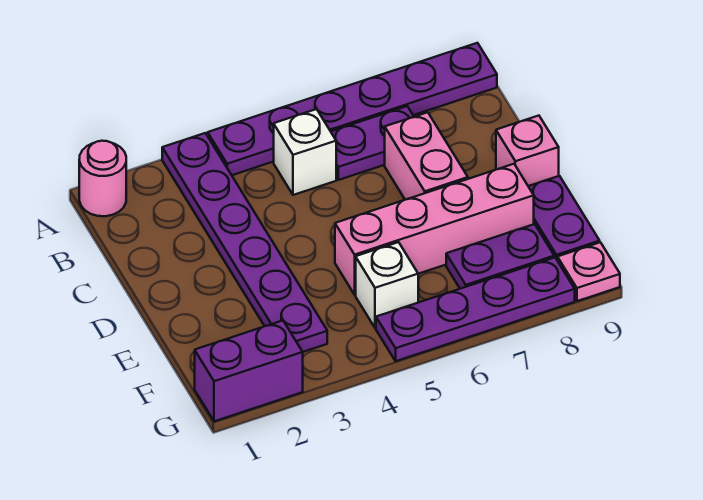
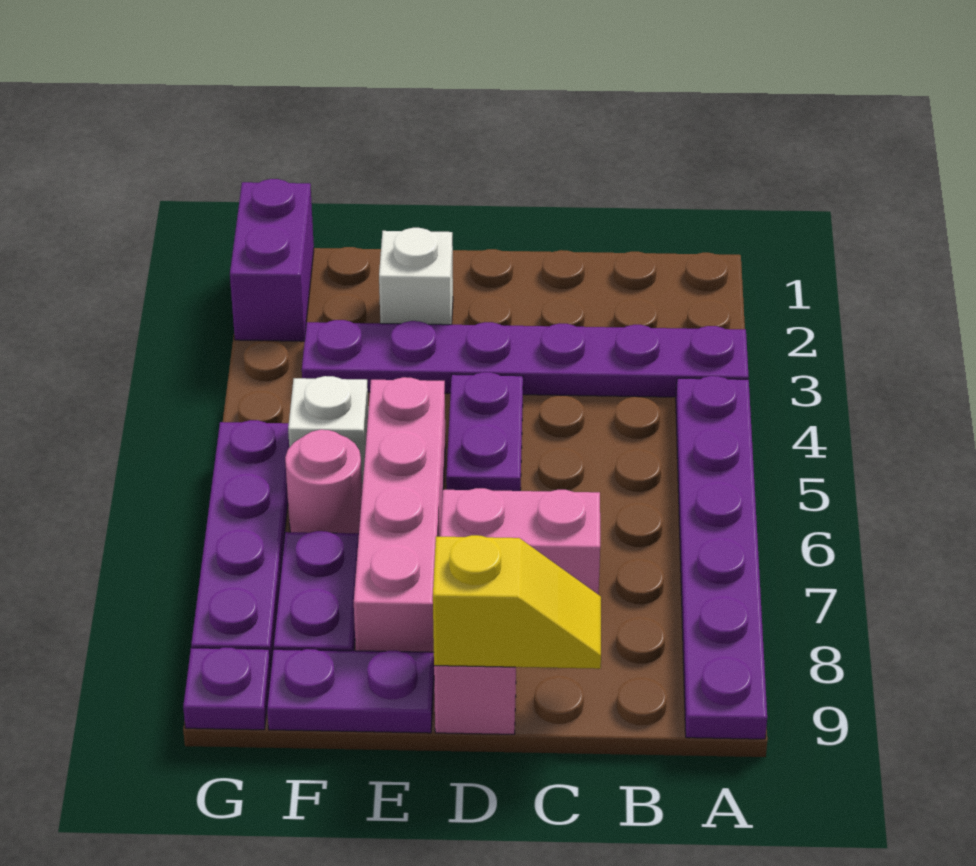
pink round brick A1 level 1 -> pink round brick F6 level 1
white brick B5 level 1 -> white brick E2 level 1
purple plate B6:B7 level 1 -> purple plate D4:D5 level 1
none -> yellow slope C9:D9 level 2 top D
pink plate G9 level 1 -> purple plate G9 level 1

